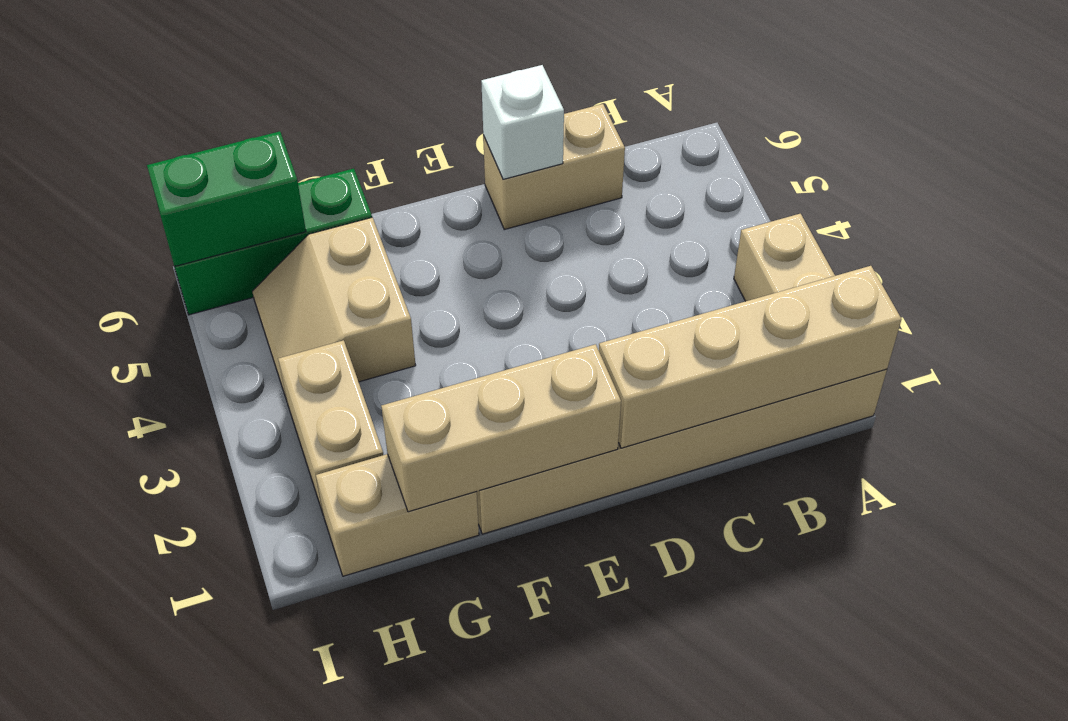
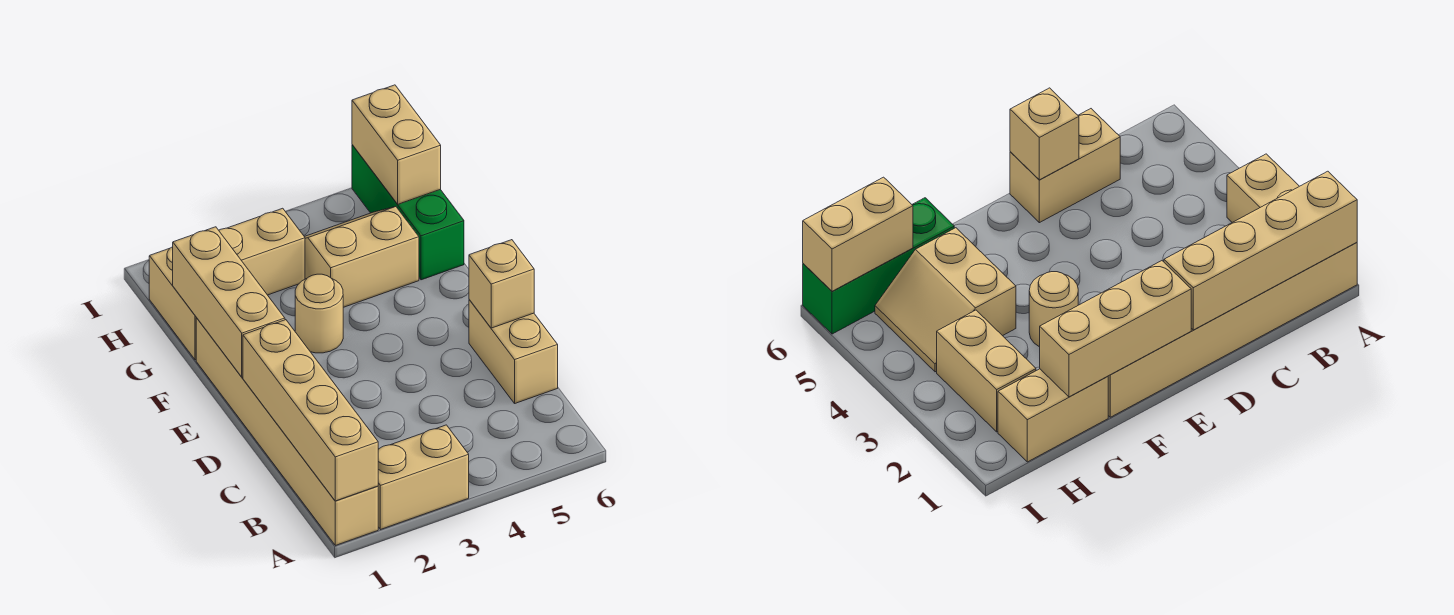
white brick D6 level 2 -> tan brick D6 level 2
none -> tan round brick F3 level 1
green brick H6:I6 level 2 -> tan brick H6:I6 level 2

